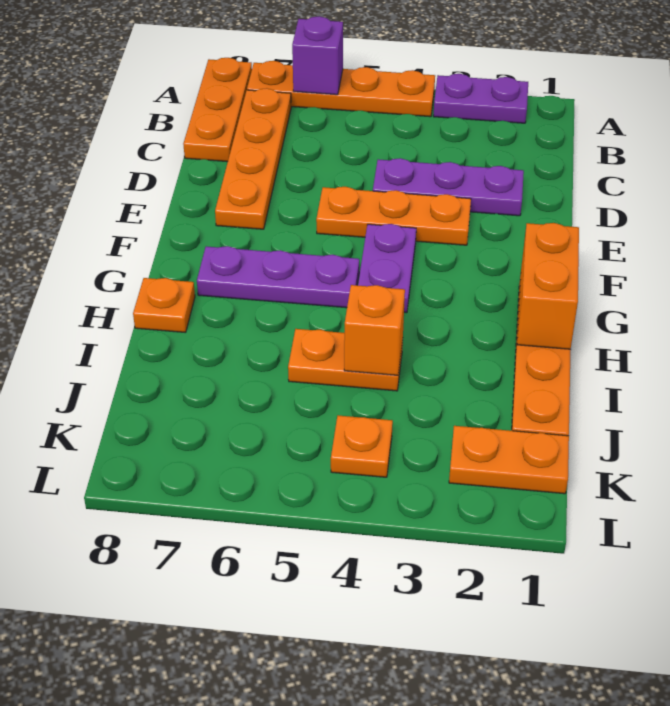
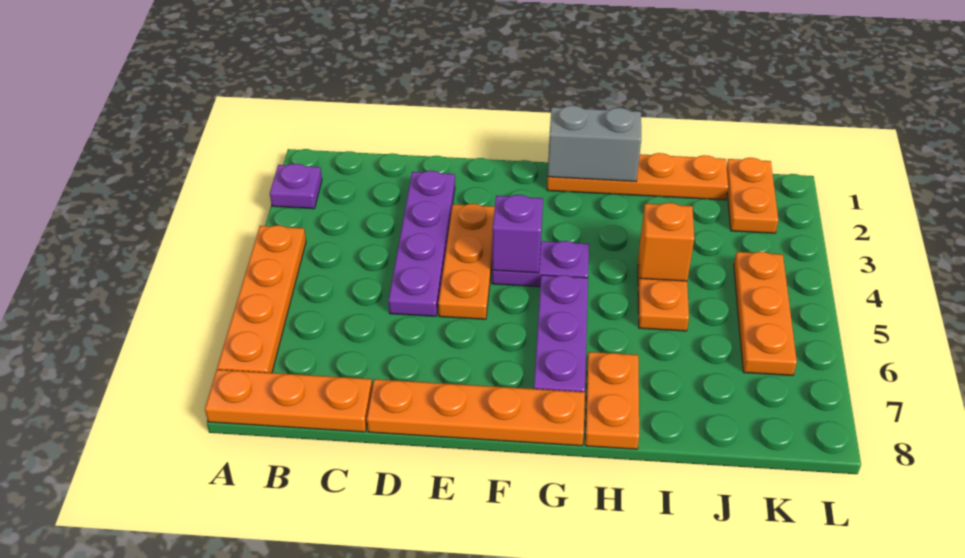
purple plate A2:A3 level 1 -> purple plate A2 level 1
purple brick A6 level 2 -> purple brick F4 level 2
orange plate B7:E7 level 1 -> orange plate D8:G8 level 1
purple plate D2:D4 level 1 -> purple plate D2:D5 level 1
orange brick G1:H1 level 2 -> grey brick G1:H1 level 2
orange plate H8 level 1 -> orange plate H7:H8 level 1
orange plate K4 level 1 -> orange plate K4:K6 level 1

